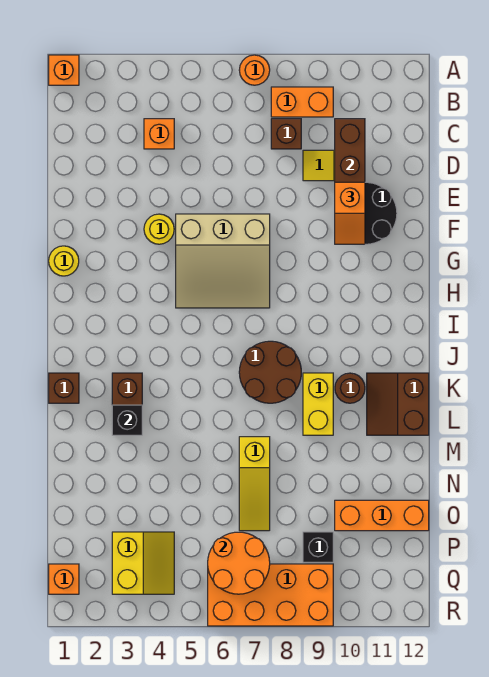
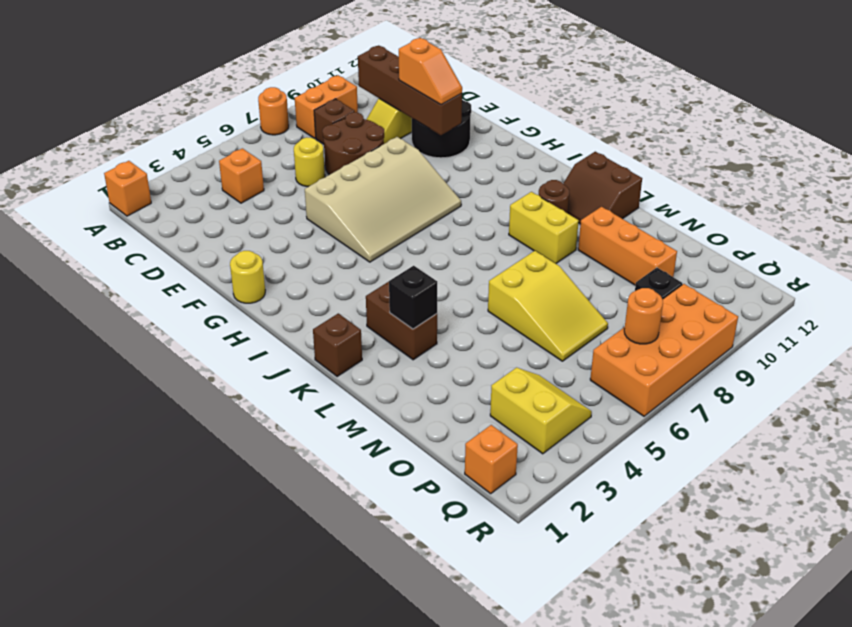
yellow round brick F4 level 1 -> yellow round brick D6 level 1
tan slope F5:H7 level 1 top F -> tan slope F5:H8 level 1 top F
brown round brick J7:K8 level 1 -> brown round brick D7:E8 level 1
yellow slope M7:O7 level 1 top M -> yellow slope M6:O7 level 1 top M
orange brick O10:O12 level 1 -> orange brick M10:O10 level 1
orange round brick P6:Q7 level 2 -> orange round brick Q7 level 2

